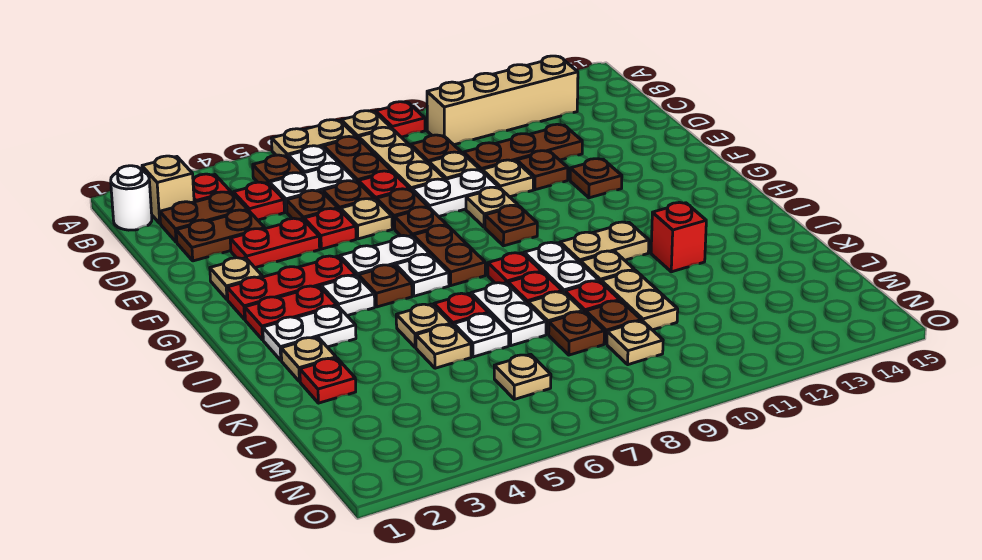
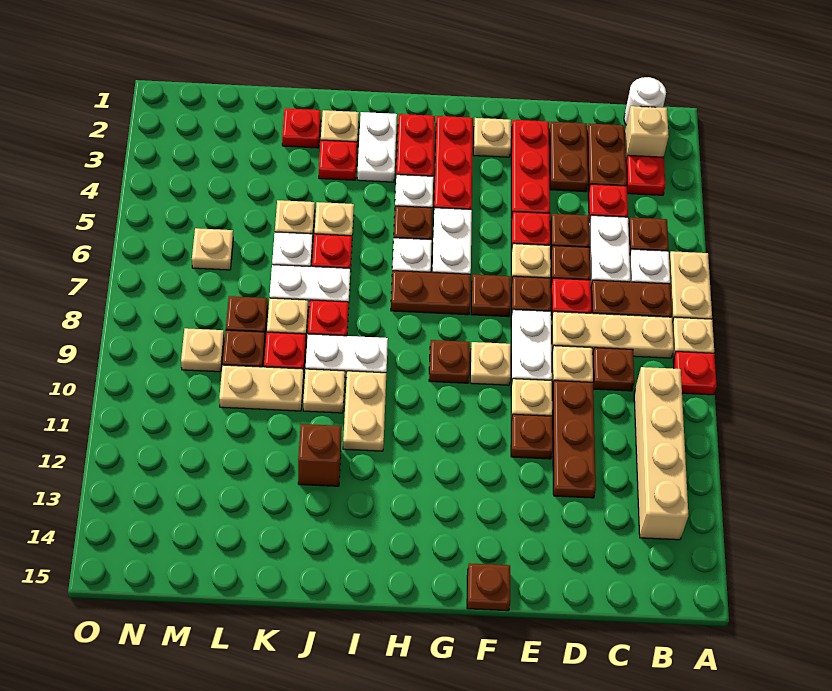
red plate E3:E4 level 1 -> red plate E2:E4 level 1
brown plate F12 level 1 -> brown plate F15 level 1
red plate I8 level 1 -> red plate J3 level 1
red brick J12 level 1 -> brown brick J12 level 1

